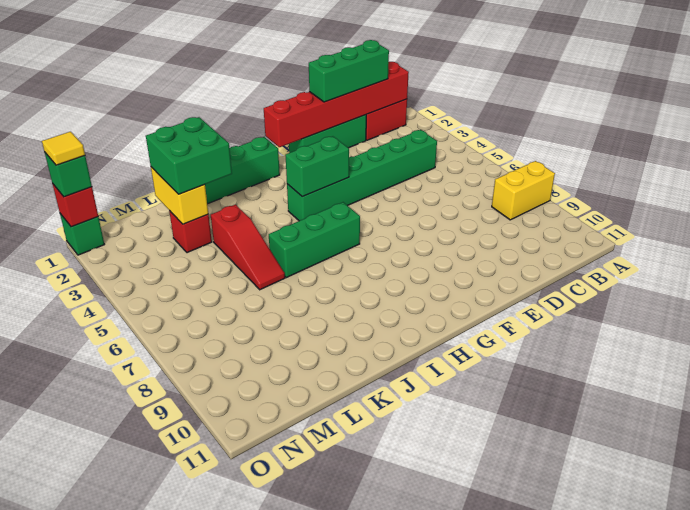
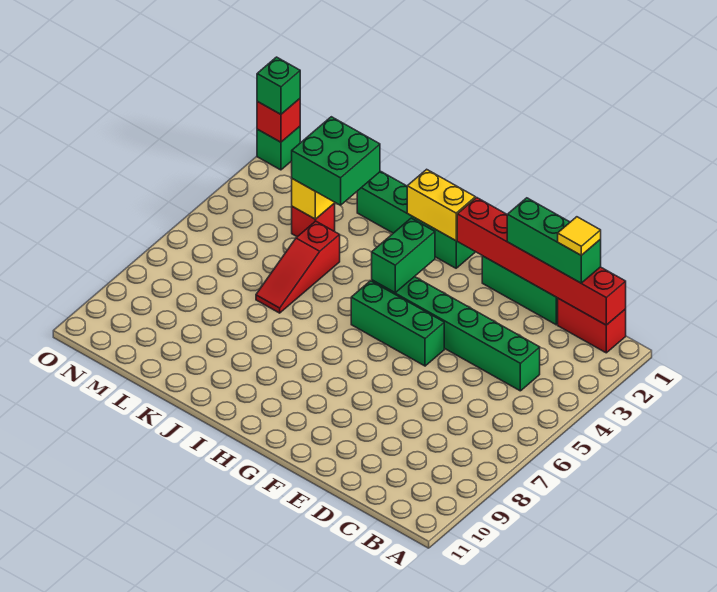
yellow brick A8:B8 level 1 -> yellow brick H1:I1 level 2
green brick G4:H4 level 2 -> green brick H3:H4 level 2
green brick H6:J6 level 1 -> green brick F5:H5 level 1
yellow tile O1 level 4 -> yellow tile C1 level 4

